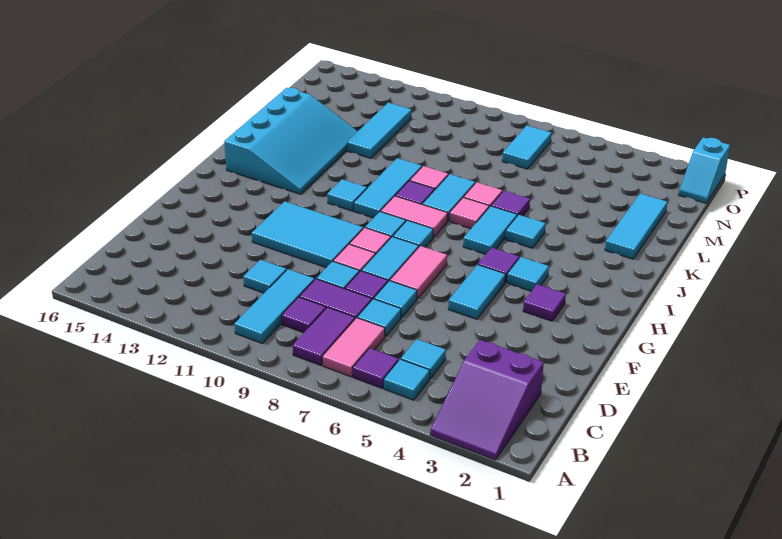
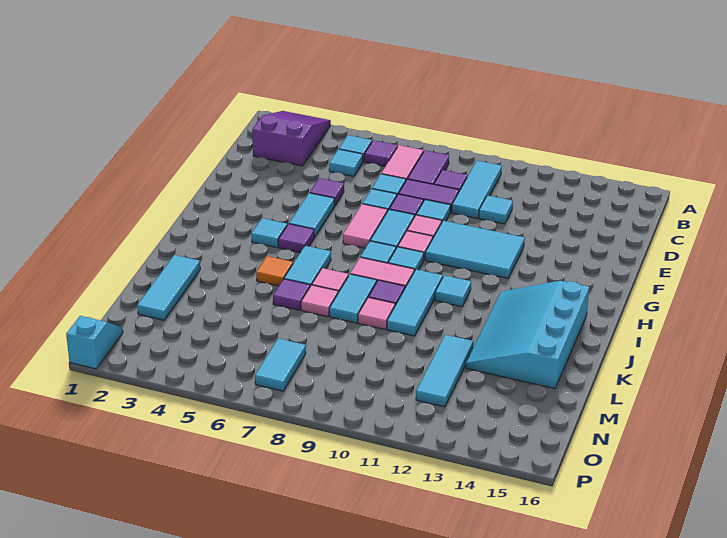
purple tile G3 level 1 -> purple tile E5 level 1
cyan tile J5 level 1 -> orange tile J5 level 1

